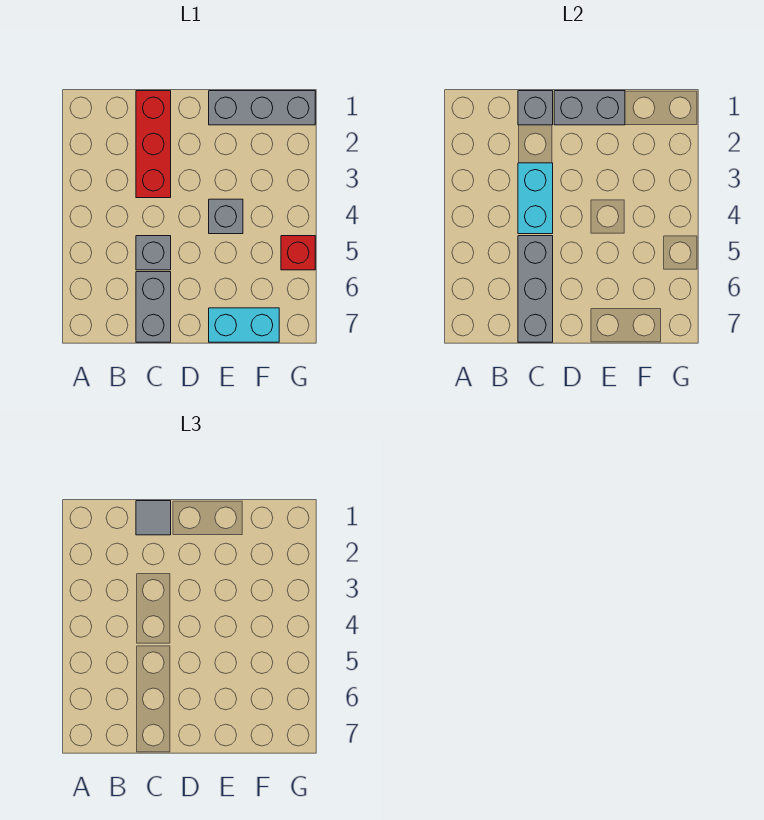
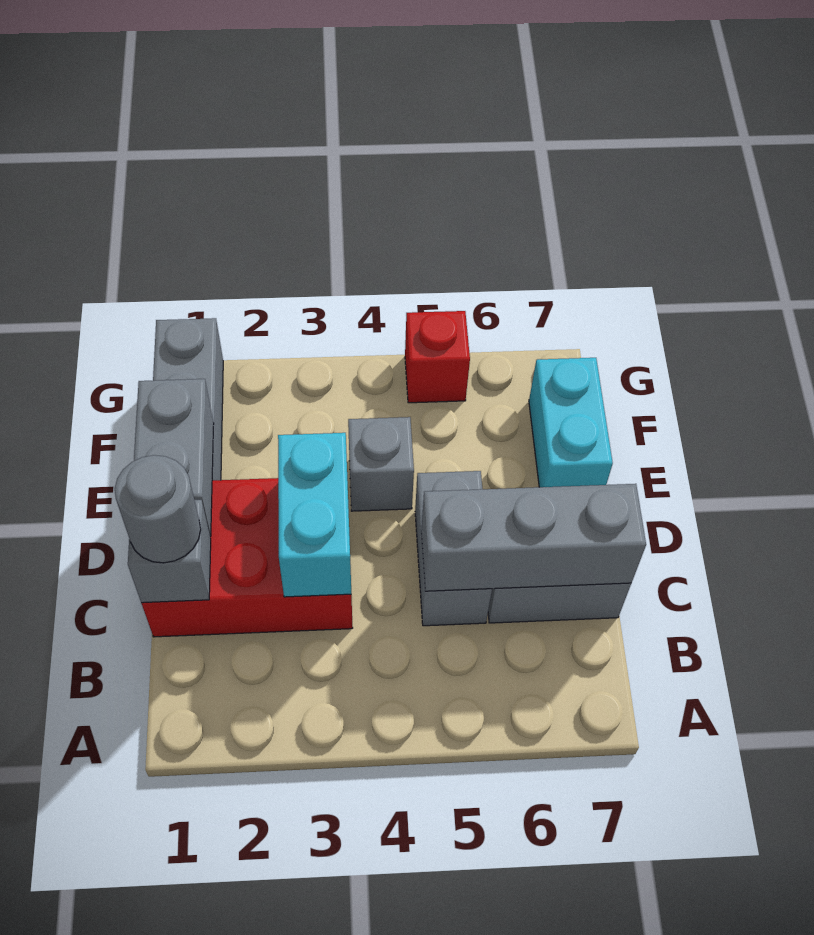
red brick C1:C3 level 1 -> red brick C1:D3 level 1
grey tile C1 level 3 -> grey round brick C1 level 3
cyan brick C3:C4 level 2 -> cyan brick C3:D3 level 2
grey brick C5 level 1 -> grey brick C5:D5 level 1

